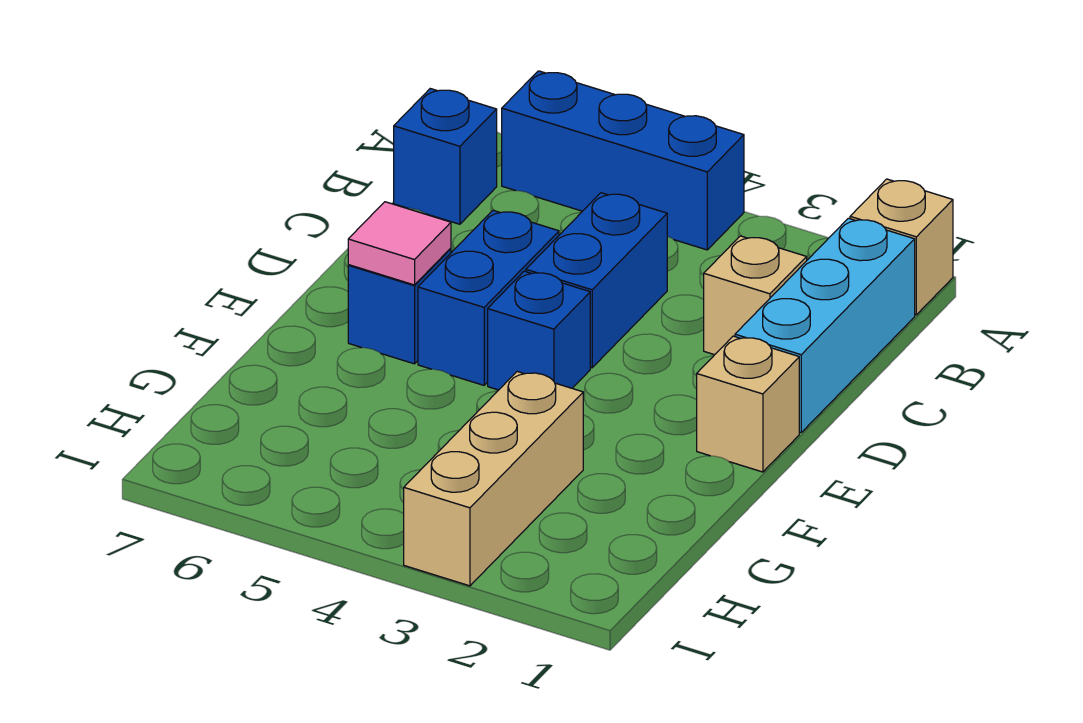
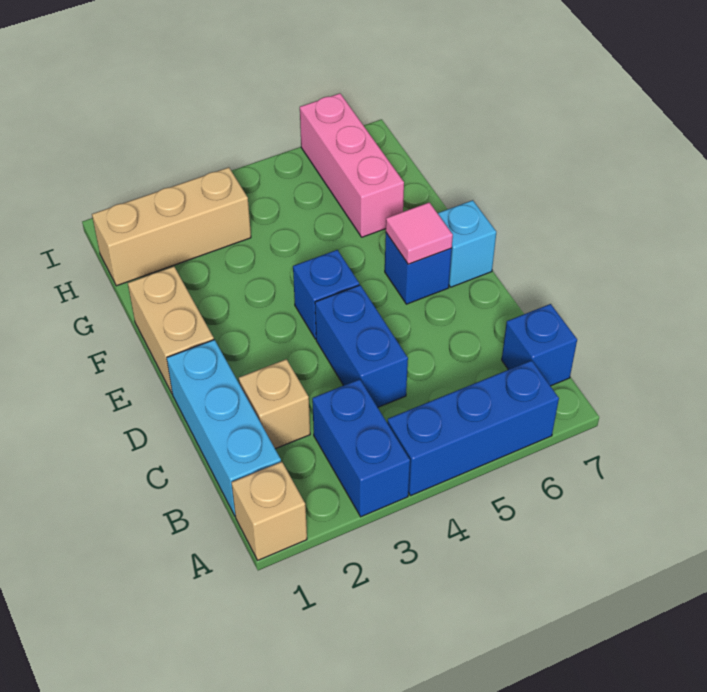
blue brick D5:E5 level 1 -> blue brick A3:B3 level 1
tan brick E1 level 1 -> tan brick E1:F1 level 1
none -> cyan brick E7 level 1
tan brick G3:I3 level 1 -> tan brick H1:H3 level 1
none -> pink brick G6:I6 level 1

